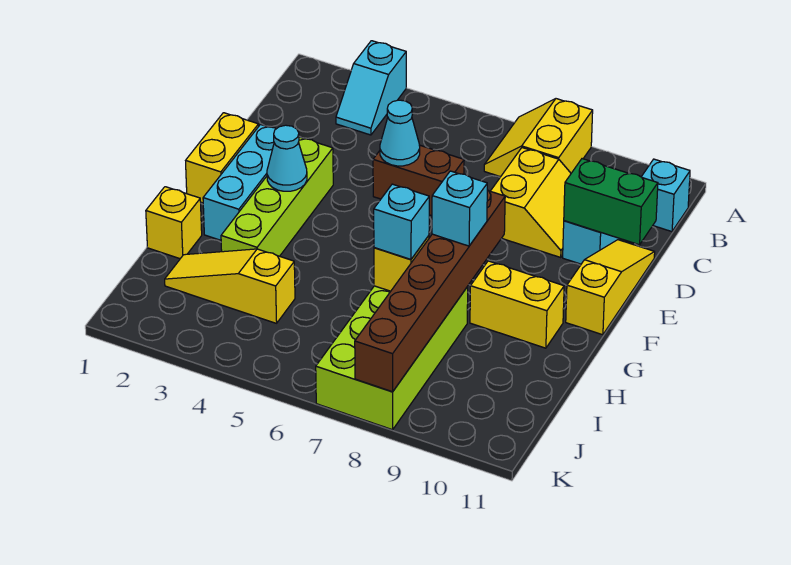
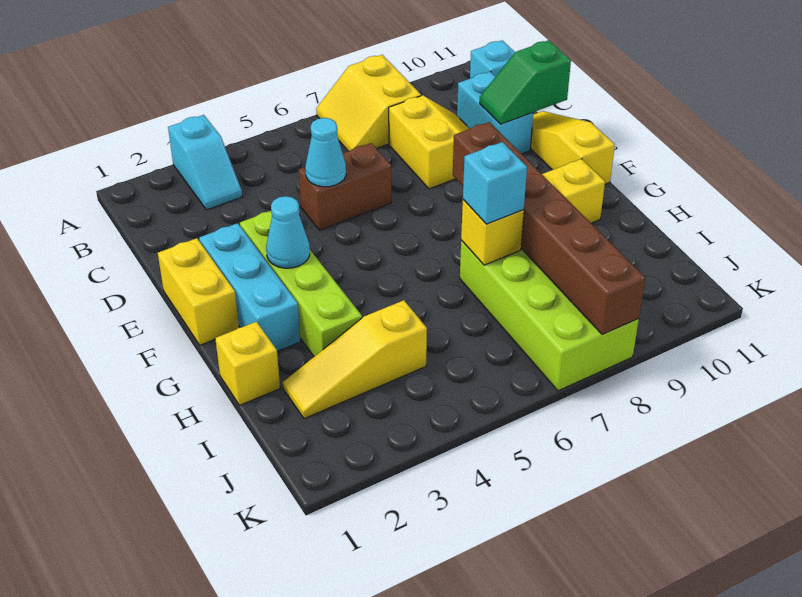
green brick D10:D11 level 2 -> green slope D10:D11 level 2 top 11
cyan brick G8 level 3 -> none

